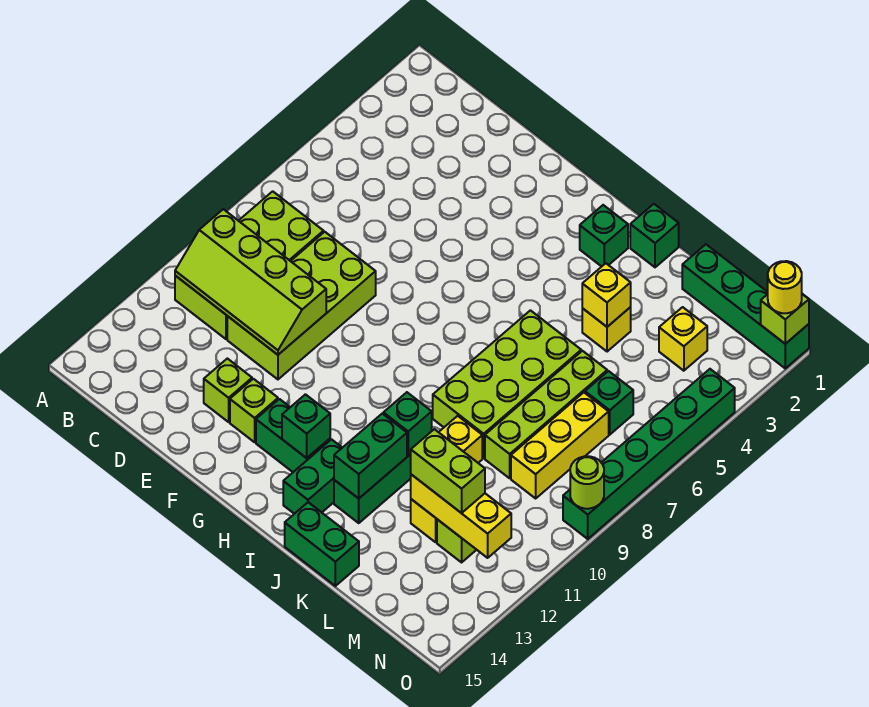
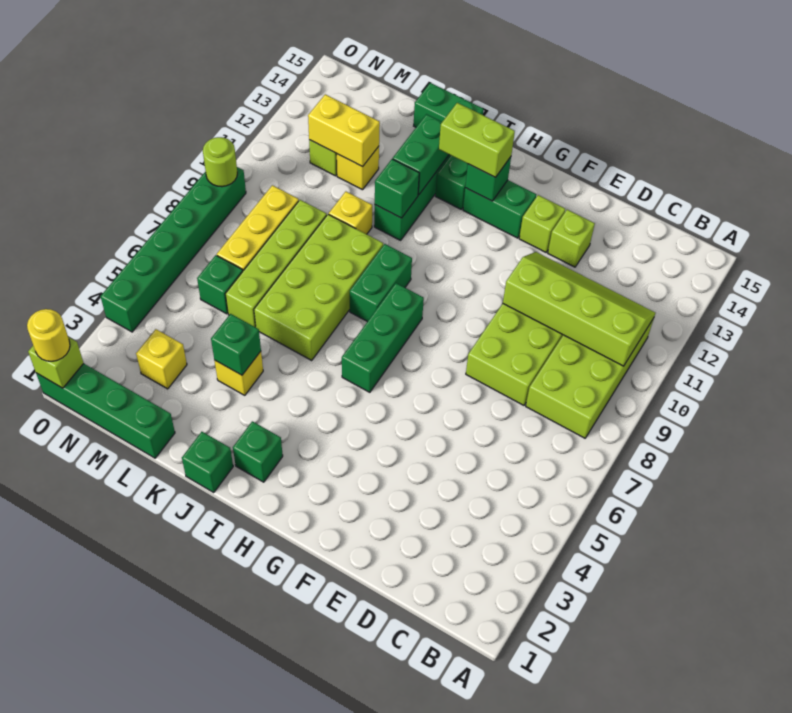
none -> green brick H6:H8 level 1
none -> green brick I8:I9 level 1
yellow brick K4 level 2 -> green brick K4 level 2
yellow brick L12:N12 level 2 -> yellow brick L12:M12 level 2
lime brick L12:M12 level 3 -> lime brick H13:I13 level 3

